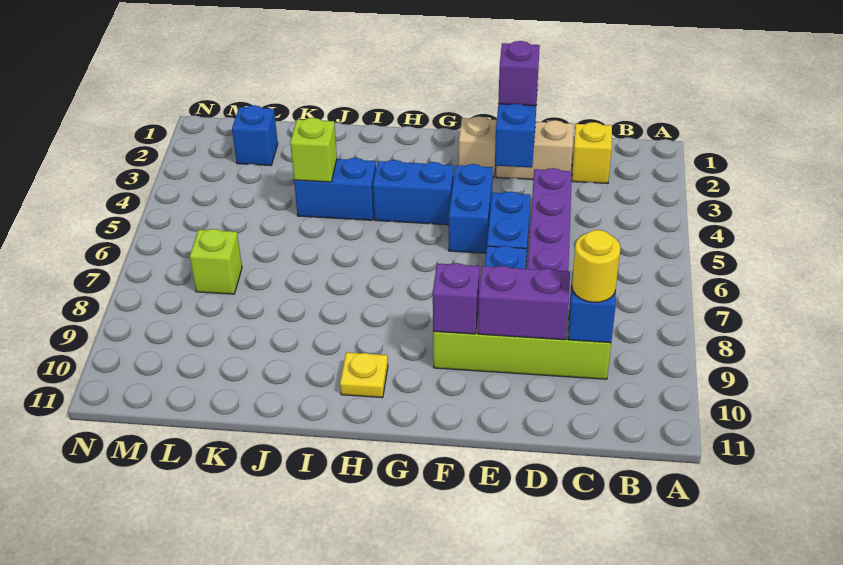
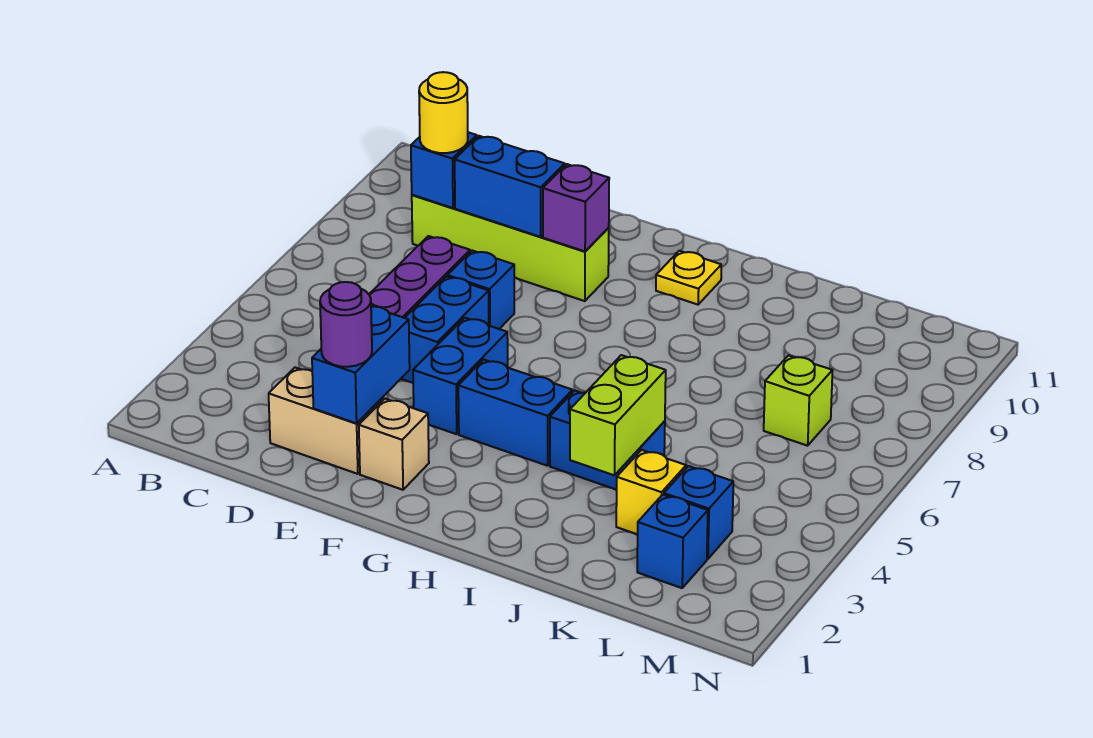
yellow brick C2 level 1 -> yellow brick K3 level 1
purple brick D9:E9 level 2 -> blue brick D9:E9 level 2
purple brick E2 level 3 -> purple round brick E2 level 3
lime brick J4 level 2 -> lime brick J3:J4 level 2
none -> blue brick L3 level 1

